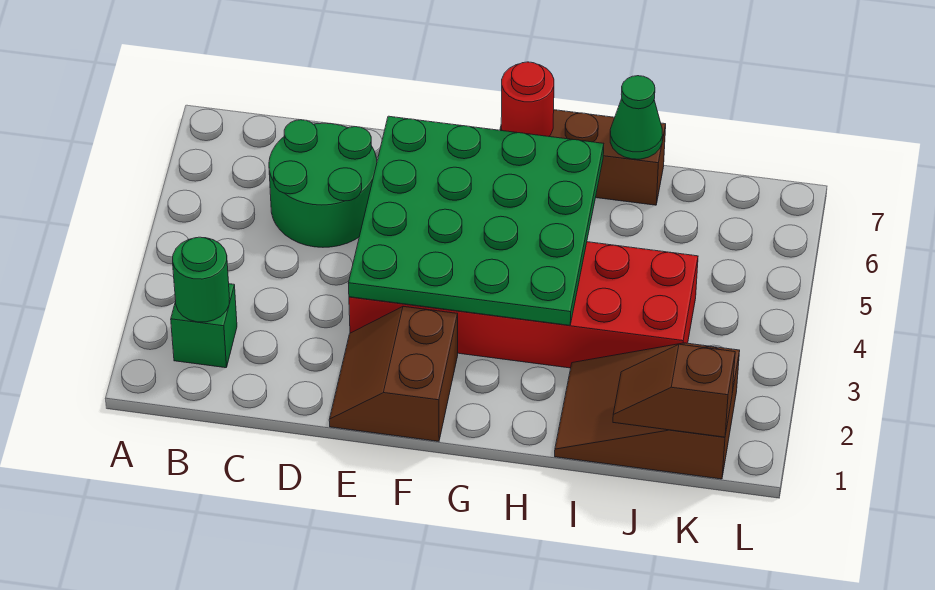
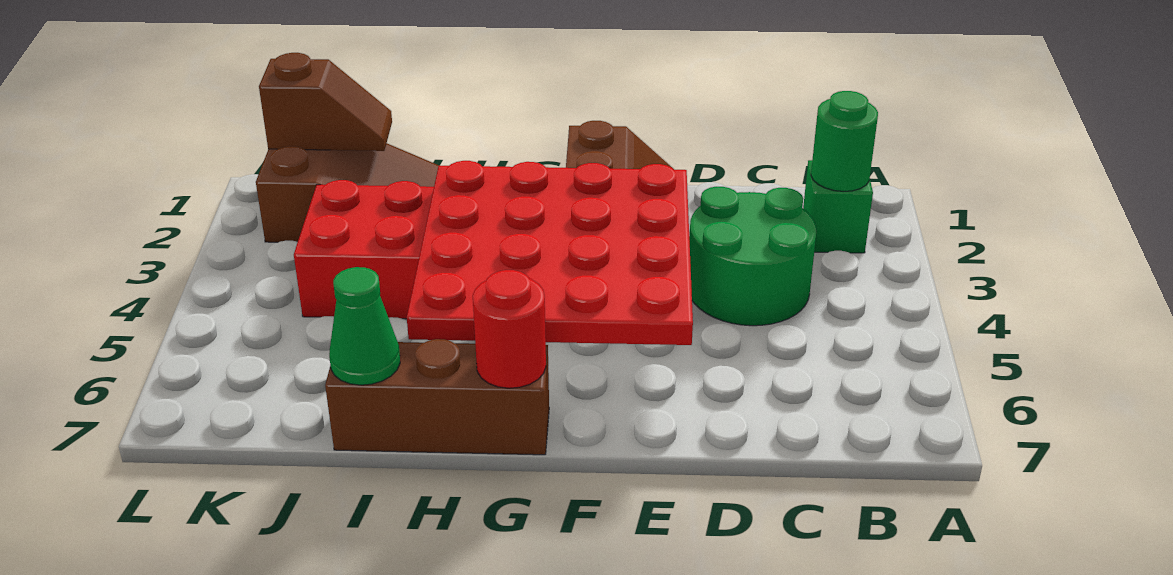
green round brick C5:D6 level 1 -> green round brick C3:D4 level 1
green plate E3:H6 level 2 -> red plate E3:H6 level 2

